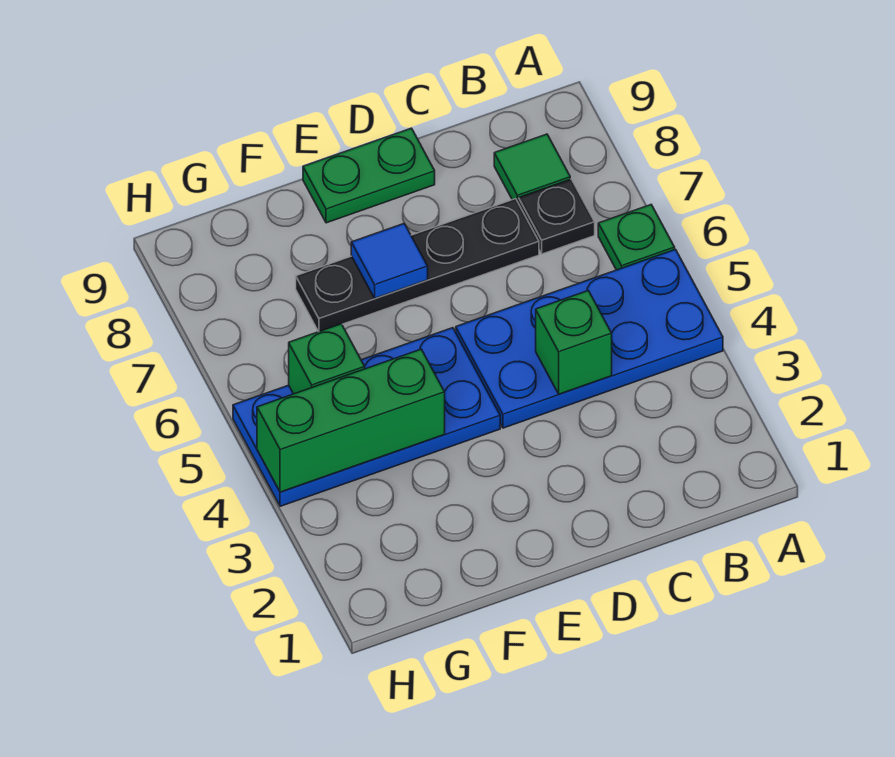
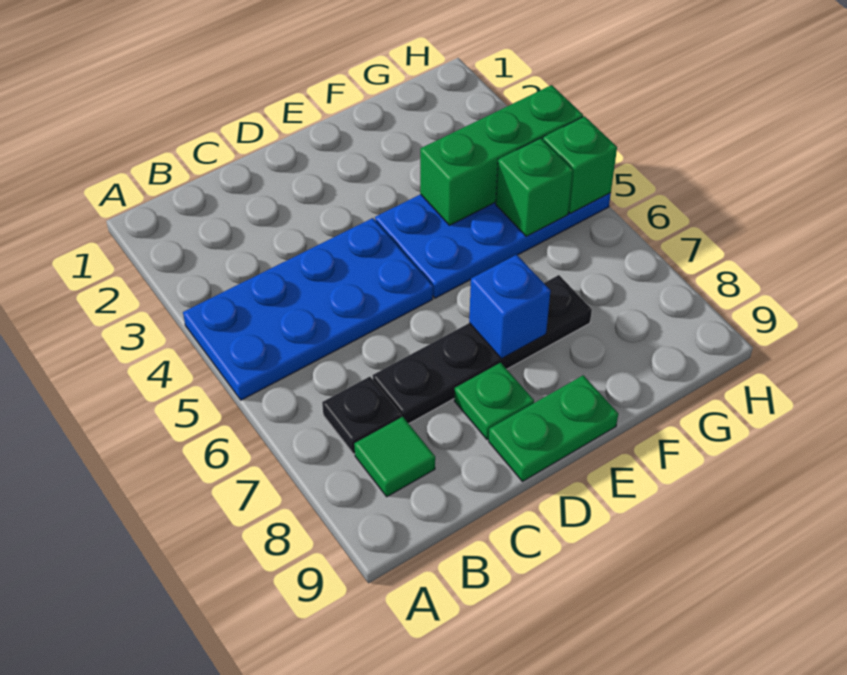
green plate A6 level 1 -> green plate D8 level 1
green brick C4 level 2 -> green brick H5 level 2
blue tile E7 level 2 -> blue brick E7 level 2

